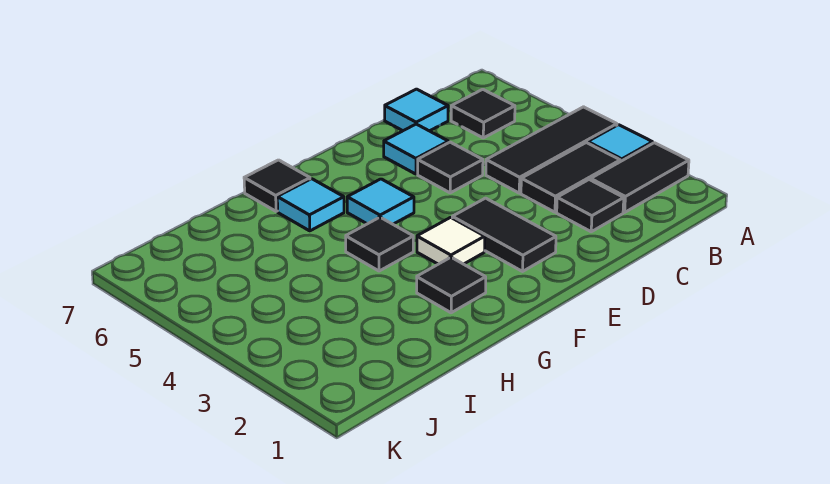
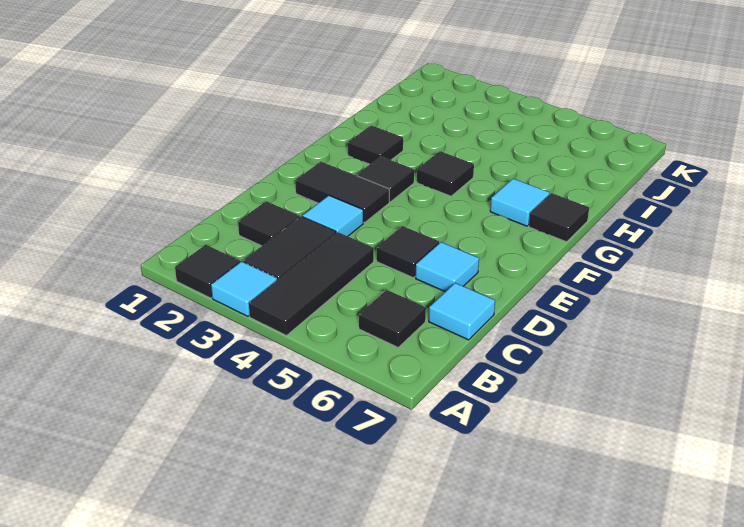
black tile A2:B2 level 1 -> black tile A2 level 1
white tile F3 level 1 -> black tile F3 level 1
cyan tile F5 level 1 -> cyan tile D3 level 1

